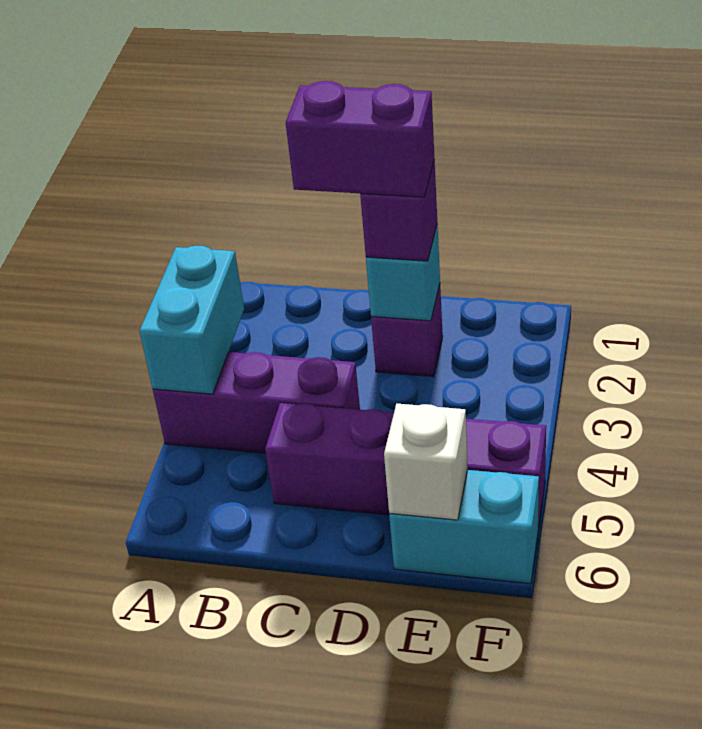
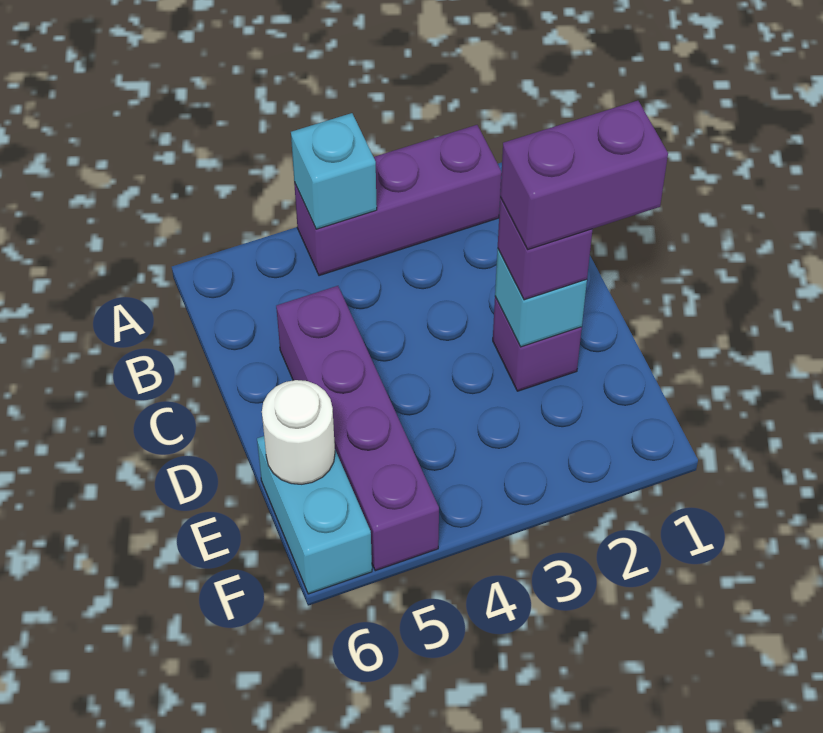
cyan brick A3:A4 level 2 -> cyan brick A4 level 2
purple brick A4:C4 level 1 -> purple brick A2:A4 level 1
purple brick C2:D2 level 4 -> purple brick D1:D2 level 4
white brick E6 level 2 -> white round brick E6 level 2

